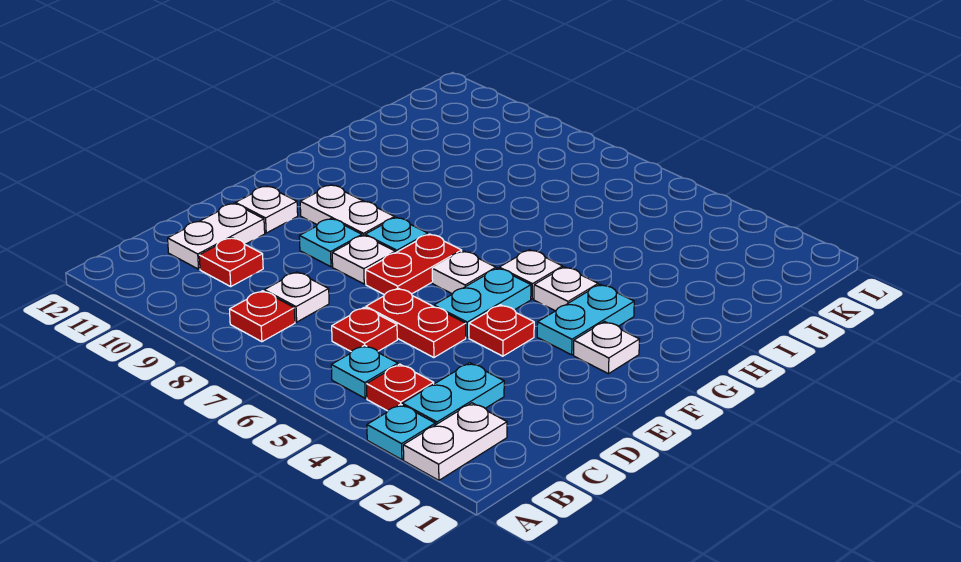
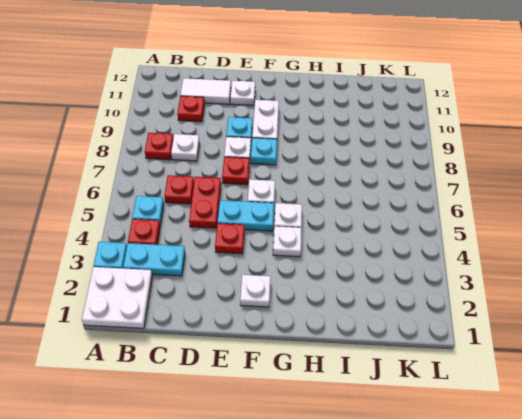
white plate A2:B2 level 1 -> white plate A1:B2 level 1
white plate C11:D11 level 1 -> white tile C11:D11 level 1
red plate E7:F7 level 1 -> red plate E7 level 1
cyan plate F3:G3 level 1 -> none

